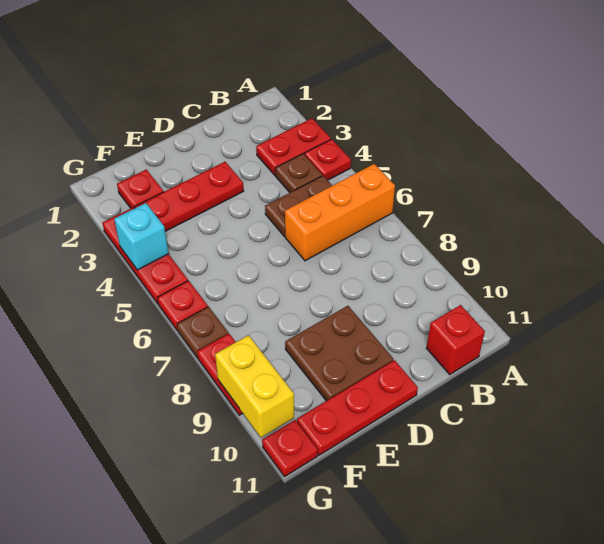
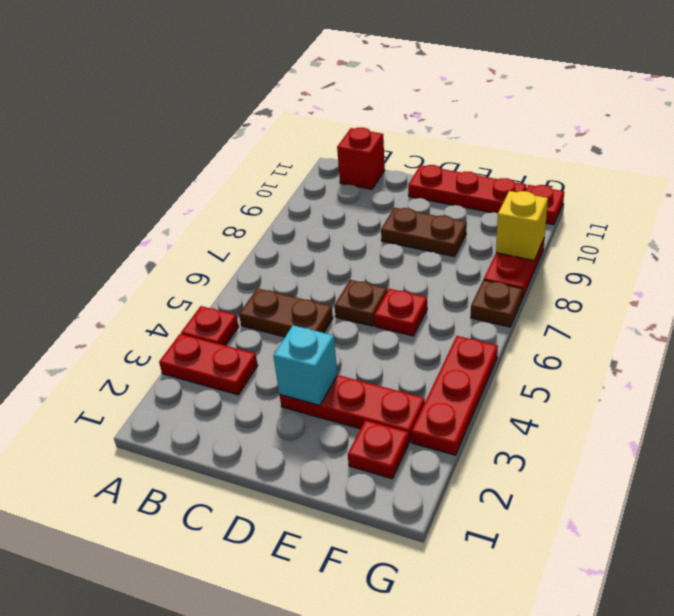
orange brick A6:C6 level 1 -> none
brown plate B4 level 1 -> brown plate D6 level 1
brown plate D9:E10 level 1 -> brown plate D9:E9 level 1
cyan brick G4 level 2 -> cyan brick D3 level 2
red plate G6 level 1 -> red plate E6 level 1
yellow brick G9:G10 level 2 -> yellow brick G9 level 2

